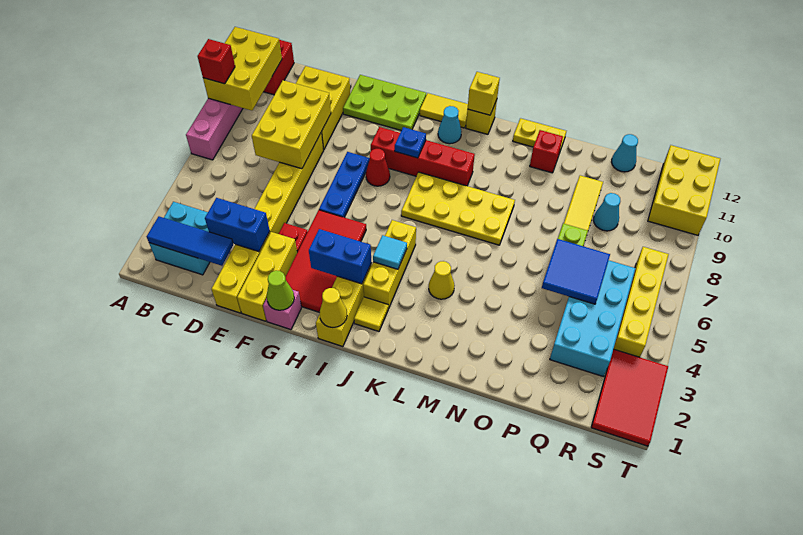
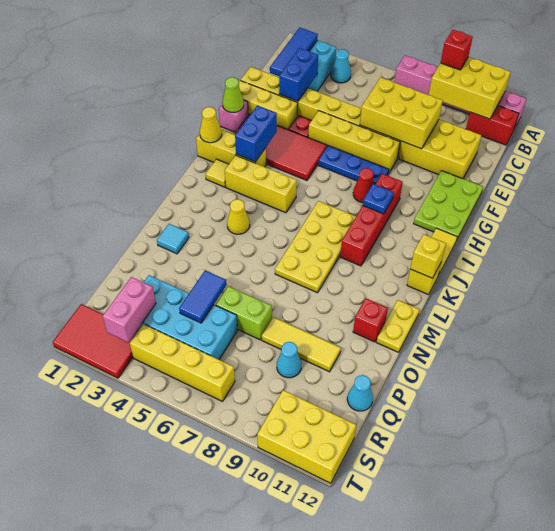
none -> yellow brick F5:F8 level 1
cyan tile J4 level 2 -> cyan tile N2 level 1
cyan cone J11 level 1 -> cyan cone B4 level 1
blue tile P5:Q6 level 2 -> blue tile P5:Q5 level 2
none -> pink brick R3:S3 level 2

